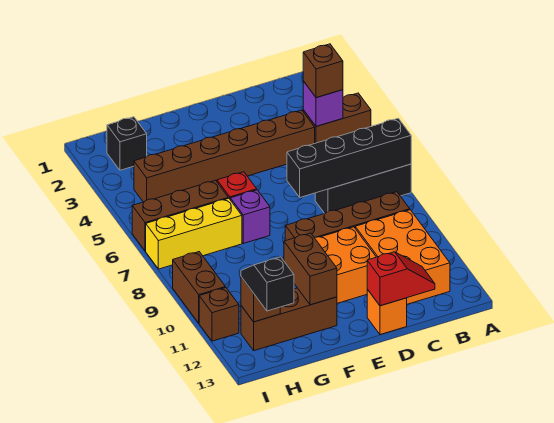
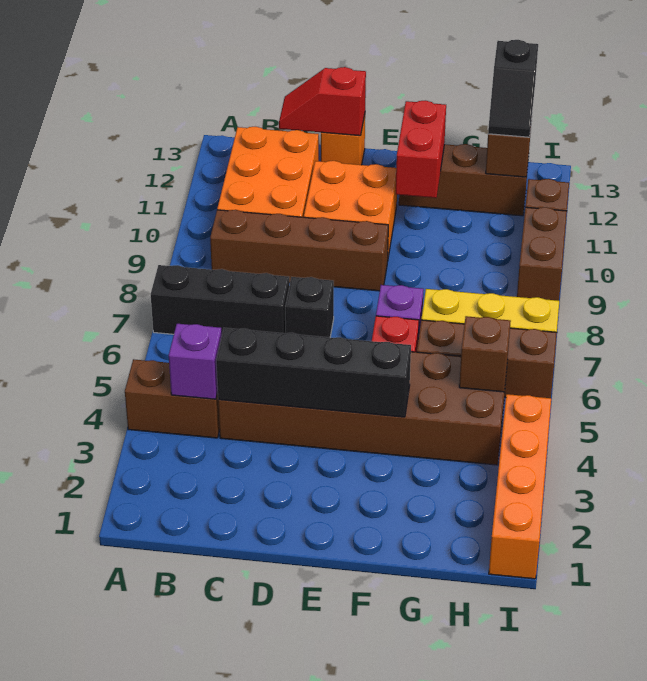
black brick A7:D7 level 2 -> black brick C4:F4 level 2
brown brick B4 level 3 -> brown brick H5 level 2
brown brick C4:H4 level 1 -> brown brick C4:H5 level 1
brown brick F11:F12 level 2 -> red brick F11:F12 level 2
black brick H2 level 1 -> black brick D7 level 1
none -> orange brick I1:I4 level 1

